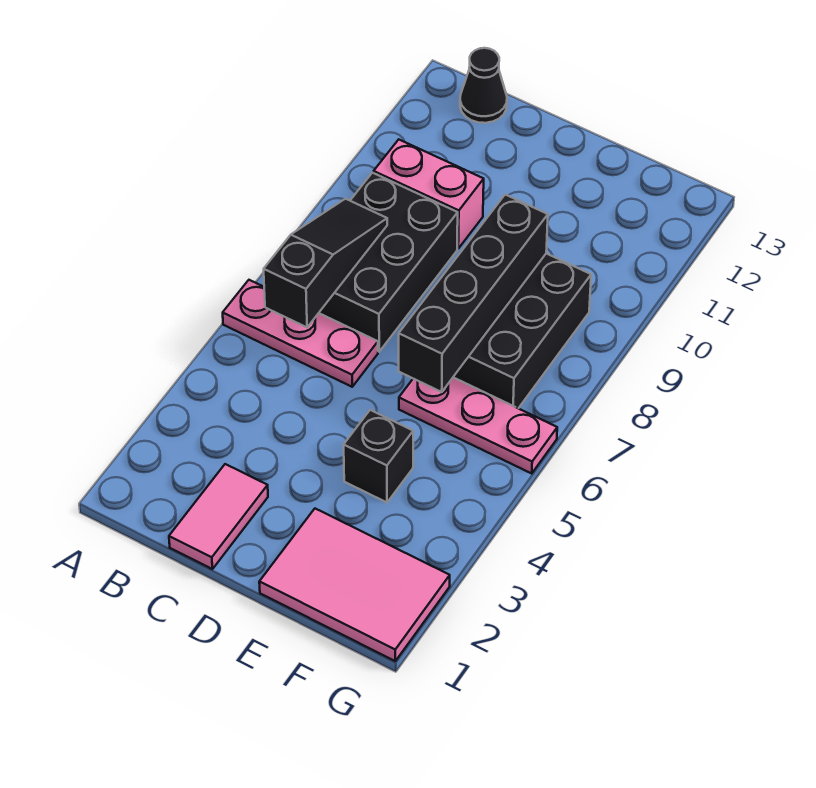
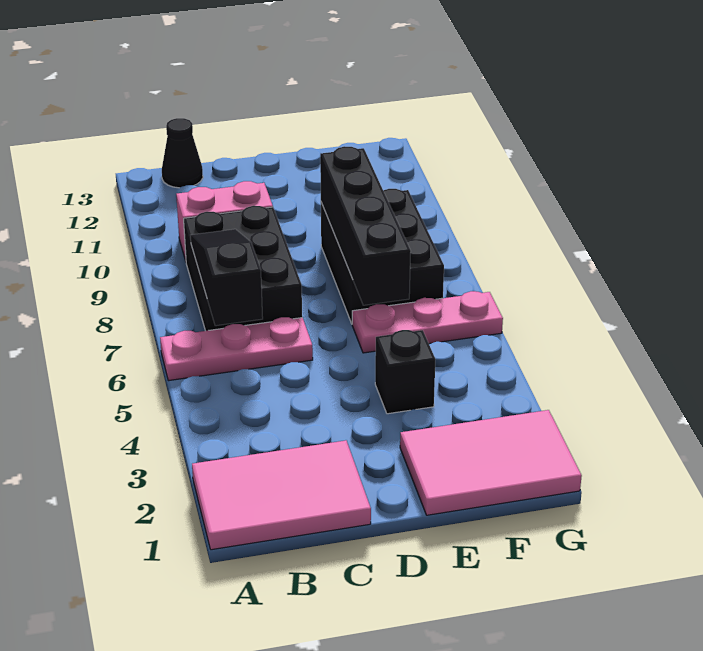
pink tile C1:C2 level 1 -> pink tile A1:C2 level 1

